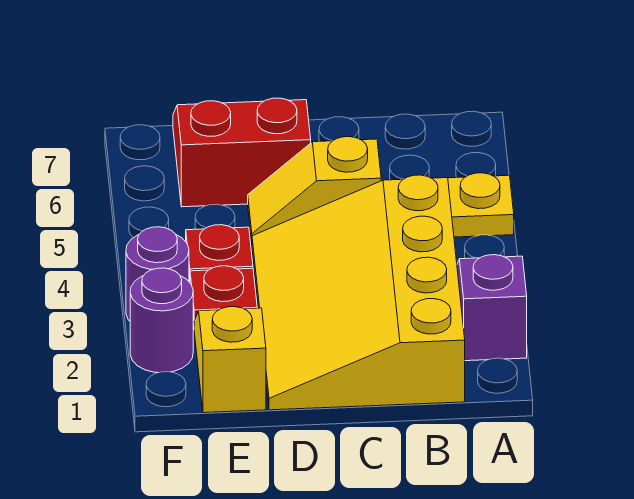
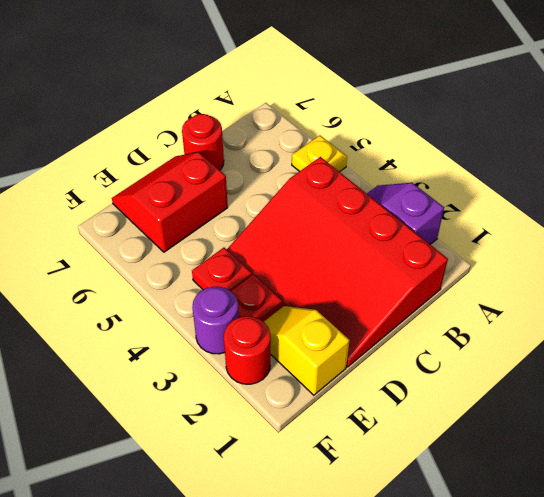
yellow slope B1:D4 level 1 top B -> red slope B1:D4 level 1 top B
yellow slope C5:D5 level 1 top C -> none
none -> red round brick C7 level 1
purple round brick F2 level 1 -> red round brick F2 level 1

